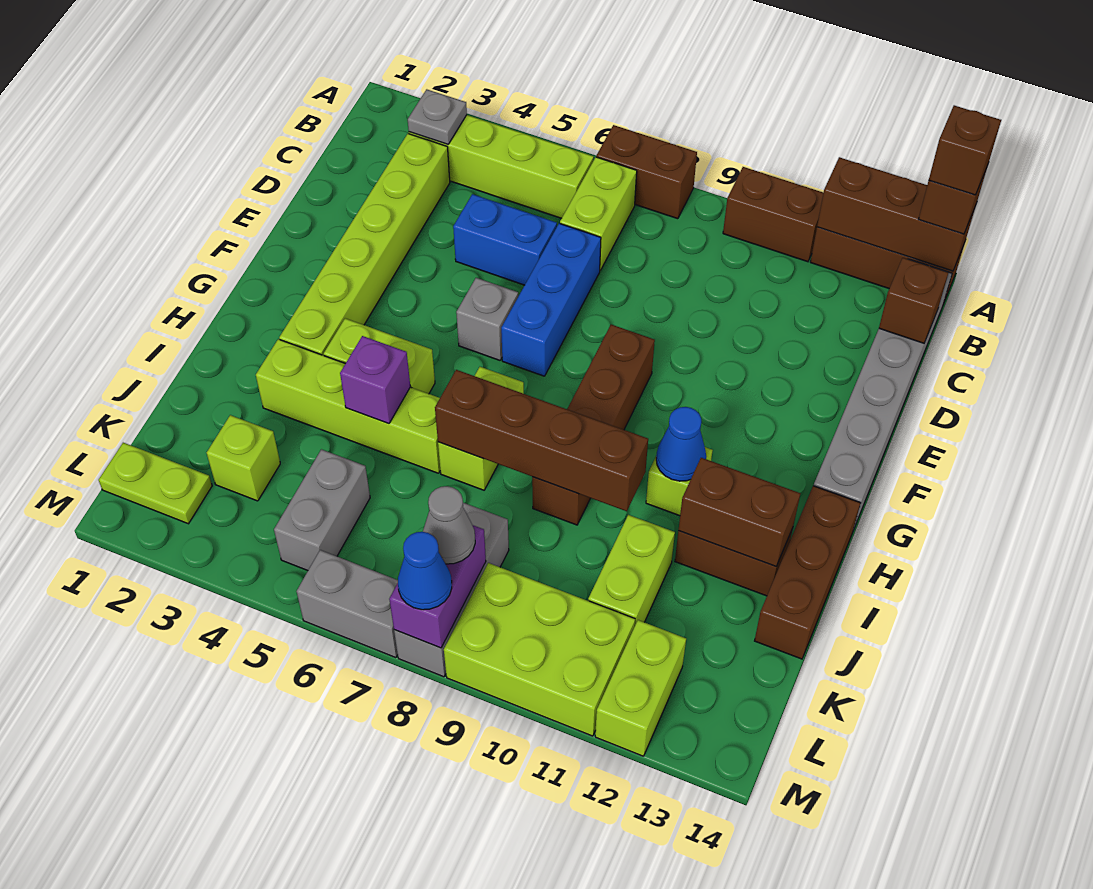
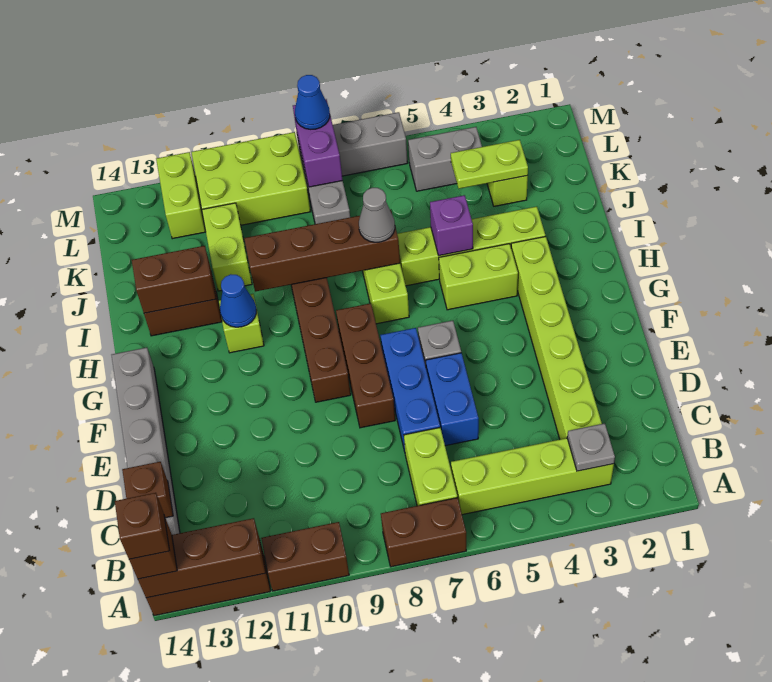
blue brick D5:D6 level 1 -> blue brick D6:E6 level 1
brown brick H14:J14 level 1 -> brown brick E8:G8 level 1
grey brick K5:L5 level 1 -> grey brick L4:L5 level 1
lime plate L1:L2 level 1 -> lime plate K3:K4 level 2
grey cone L8 level 3 -> grey cone I7 level 3

